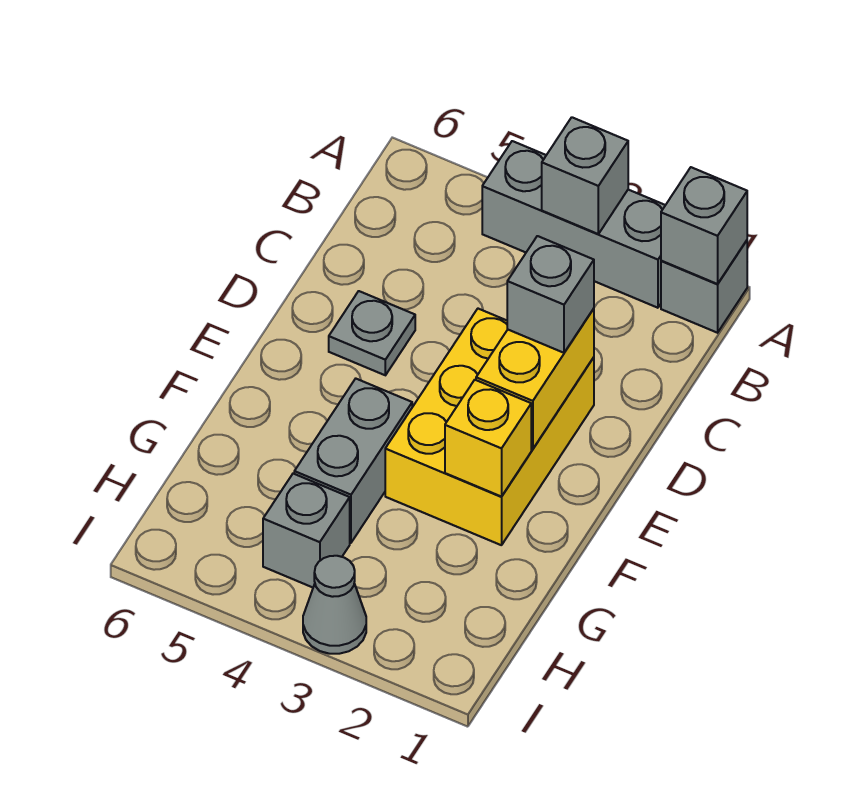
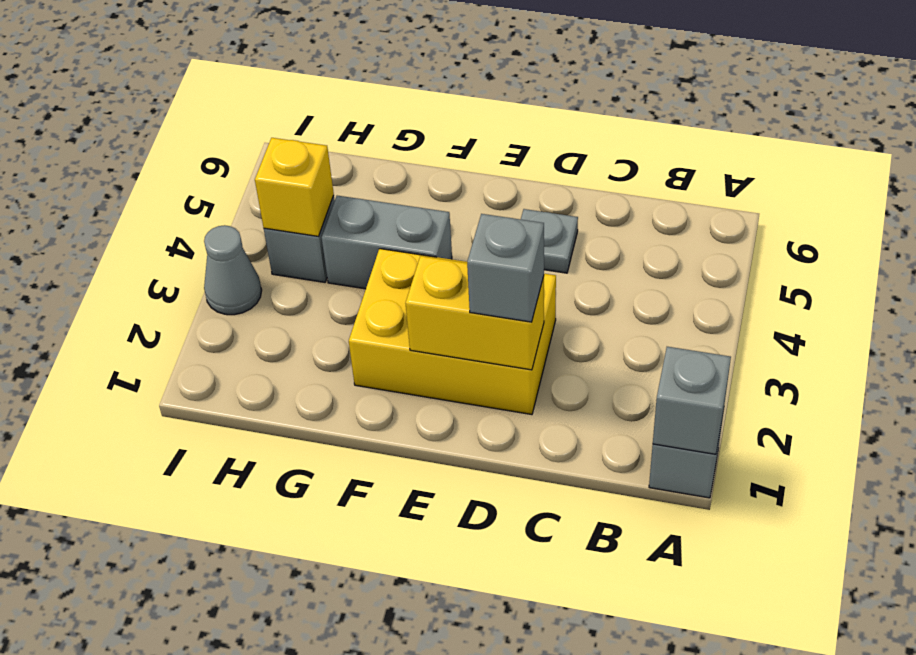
grey brick A2:A4 level 1 -> none
grey brick A3 level 2 -> none
yellow brick F2 level 2 -> yellow brick H4 level 2

